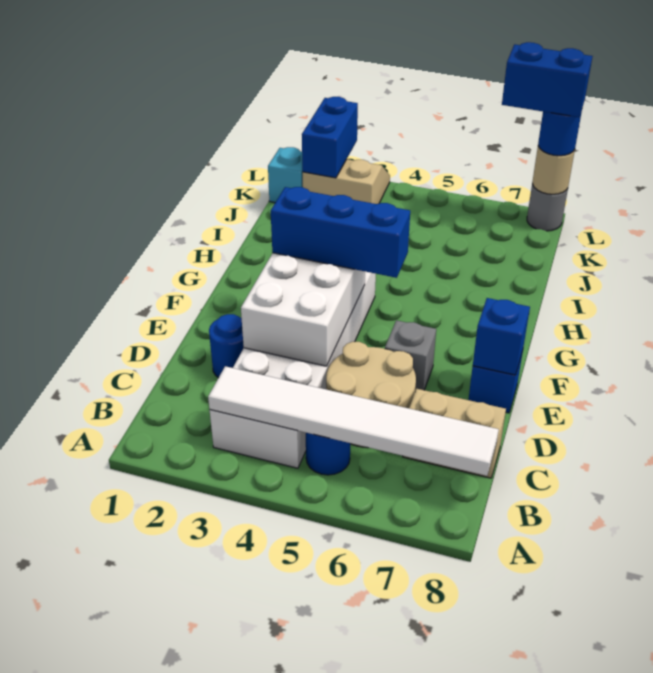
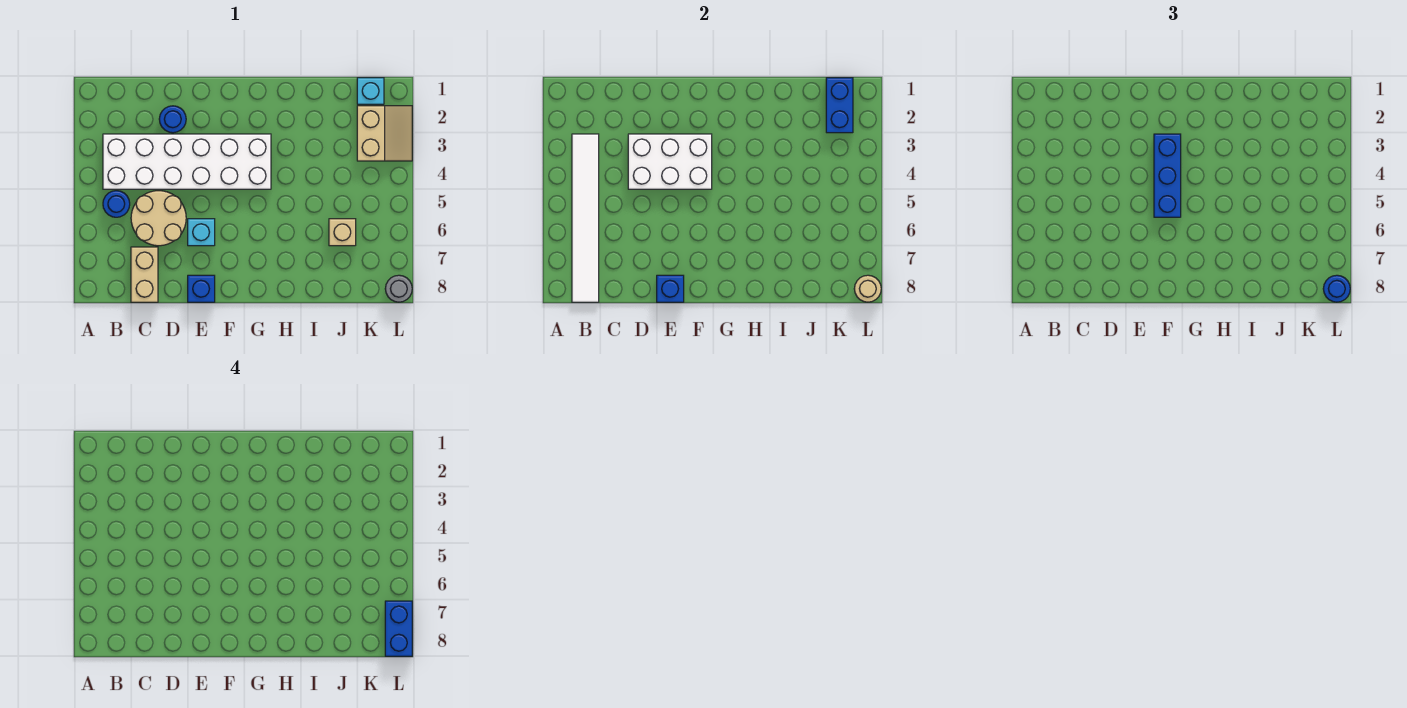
grey brick E6 level 1 -> cyan brick E6 level 1
none -> tan brick J6 level 1
blue brick K2:L2 level 2 -> blue brick K1:K2 level 2

